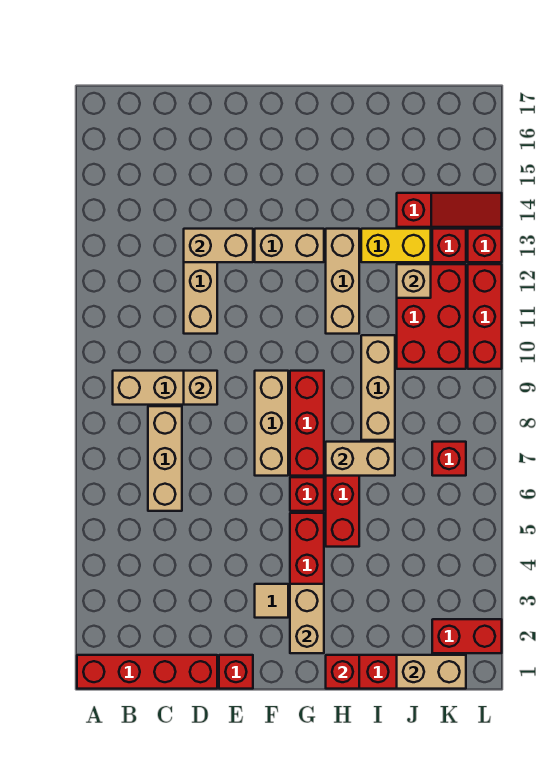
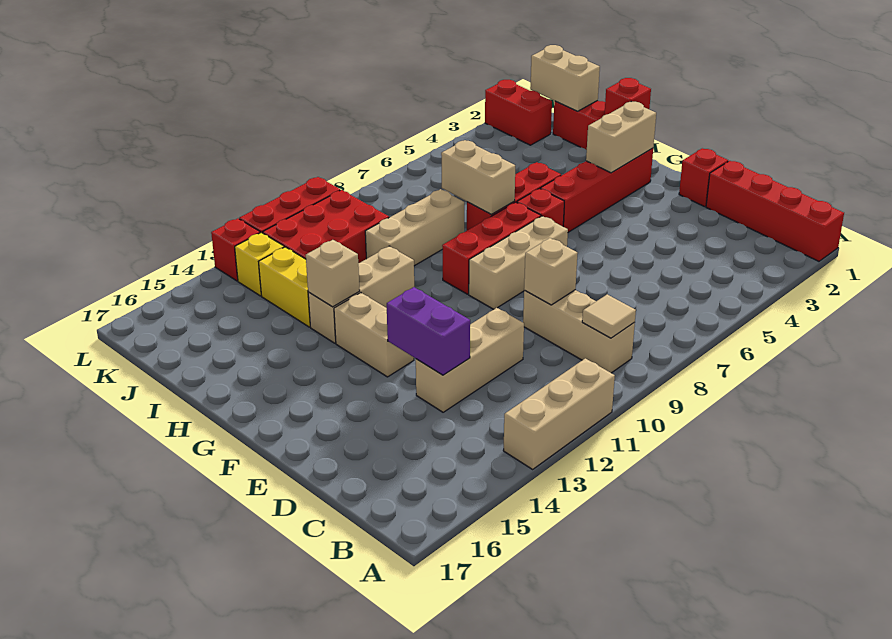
tan brick C6:C8 level 1 -> tan brick A11:A13 level 1
tan brick D13:E13 level 2 -> purple brick D13:E13 level 2
tan tile F3 level 1 -> tan tile B9 level 2
tan brick J12 level 2 -> tan brick H13 level 2
red slope J14:L14 level 1 top J -> none
red brick K7 level 1 -> none
red brick K13 level 1 -> yellow brick K13 level 1

